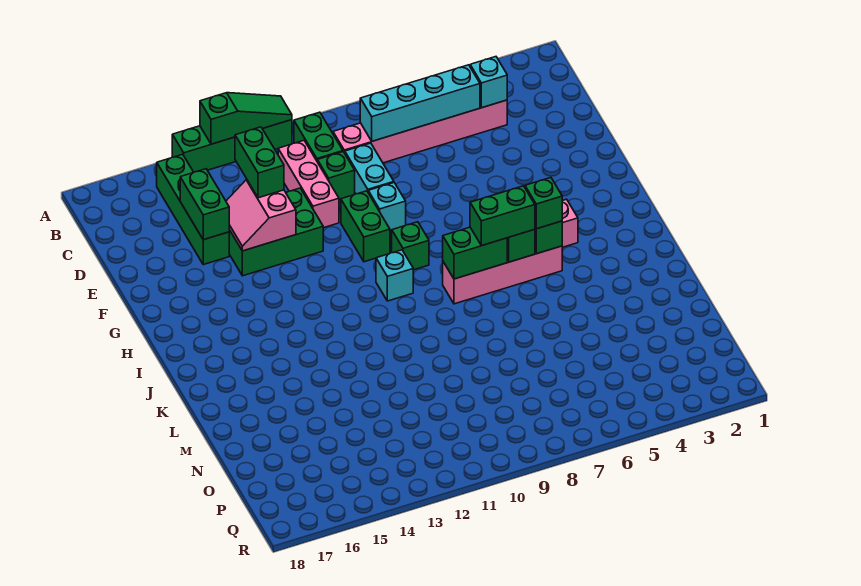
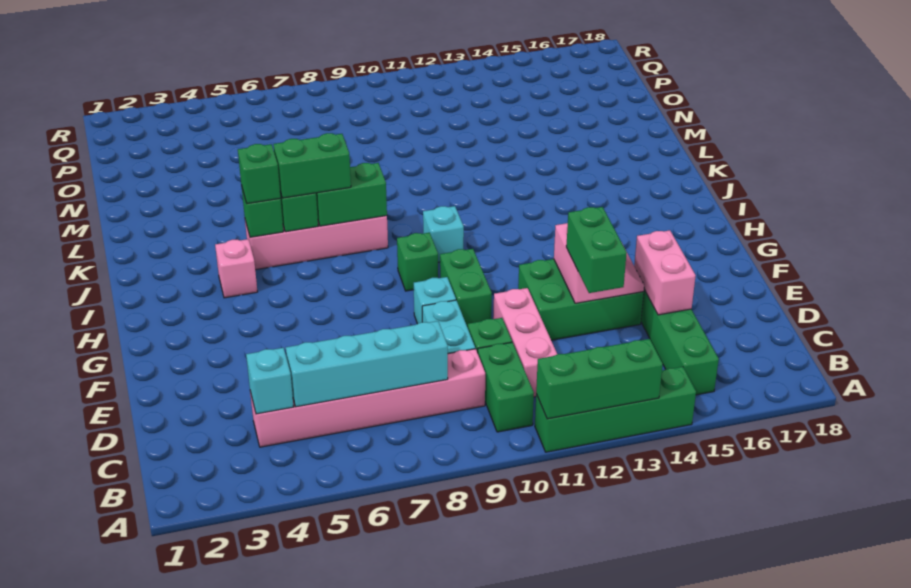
green slope A11:A13 level 2 top 13 -> green brick A11:A13 level 2
green brick D15:E15 level 2 -> pink brick D15:E15 level 2

